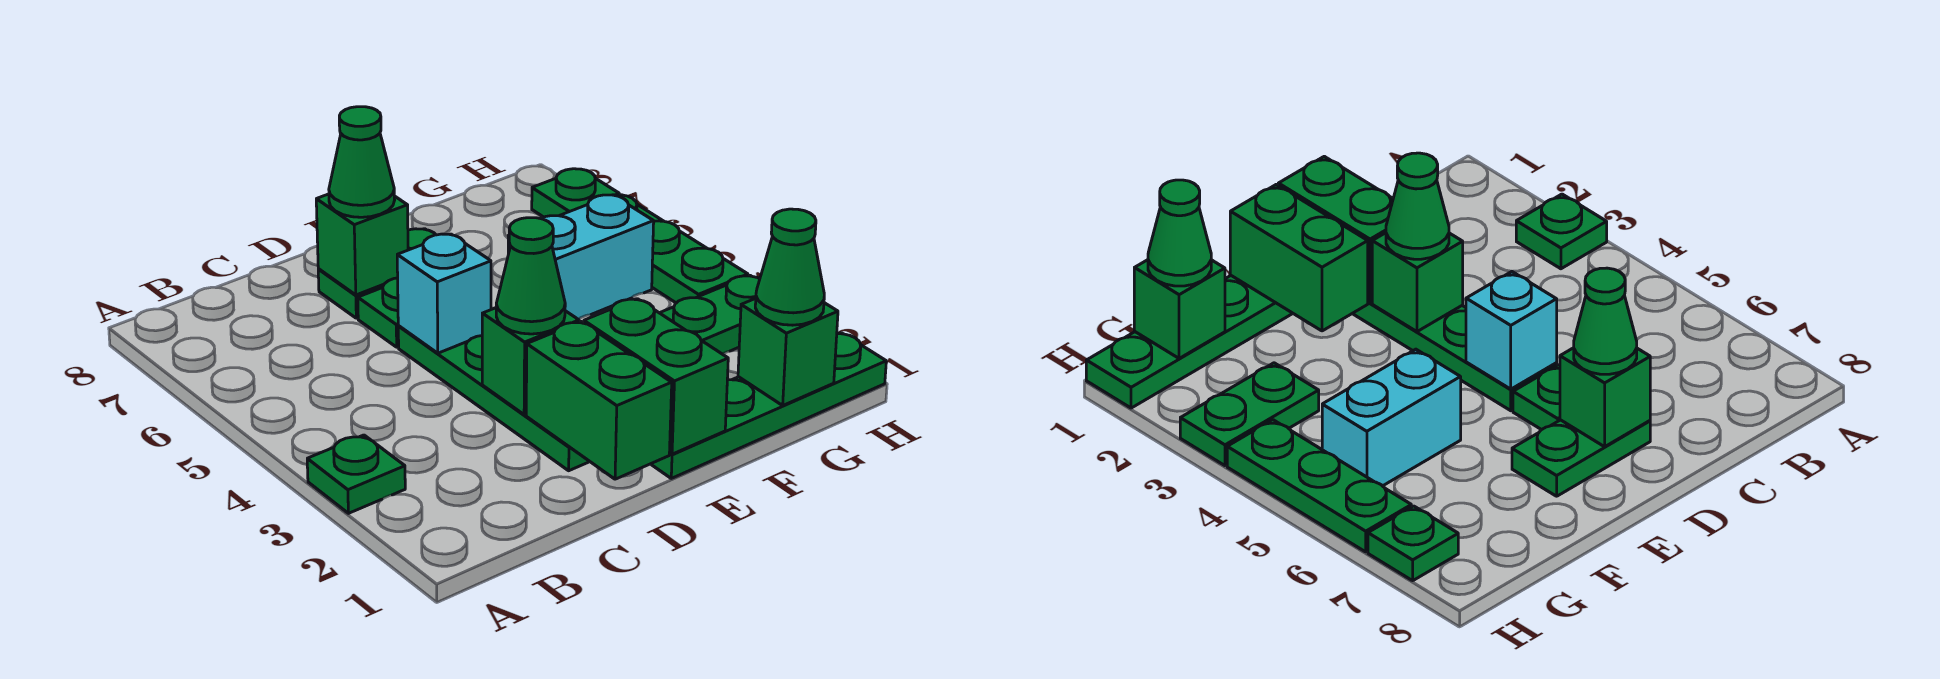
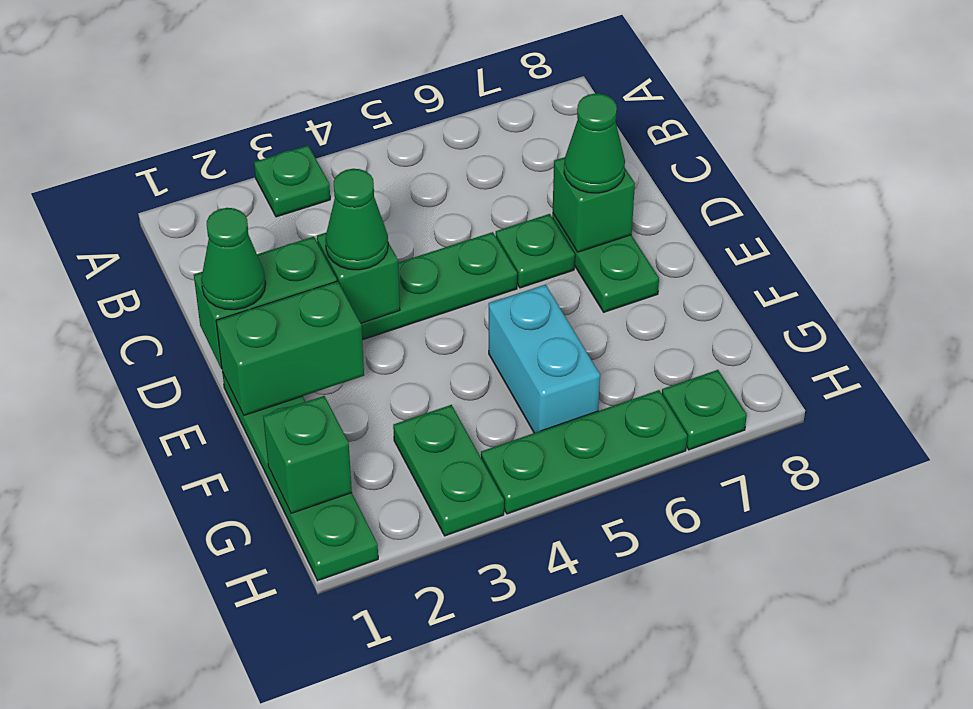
cyan brick D5 level 2 -> none
green cone G1 level 3 -> green cone D1 level 3

